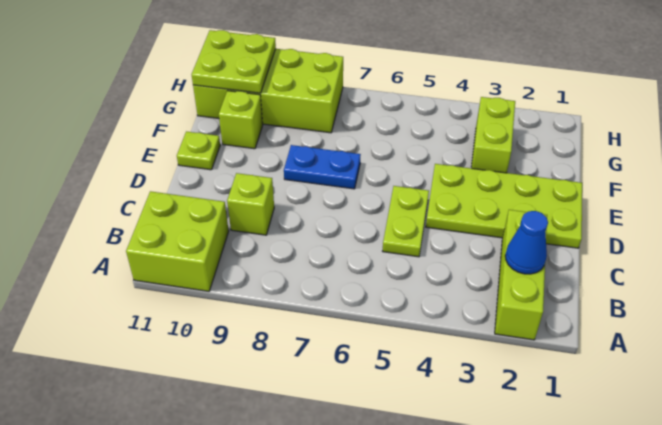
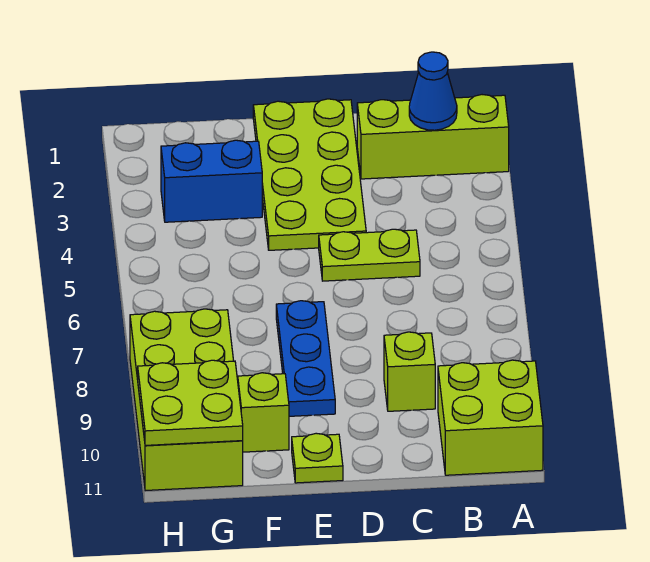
blue plate E7:E8 level 1 -> blue plate E7:E9 level 1
lime brick F3:G3 level 1 -> blue brick F3:G3 level 1

